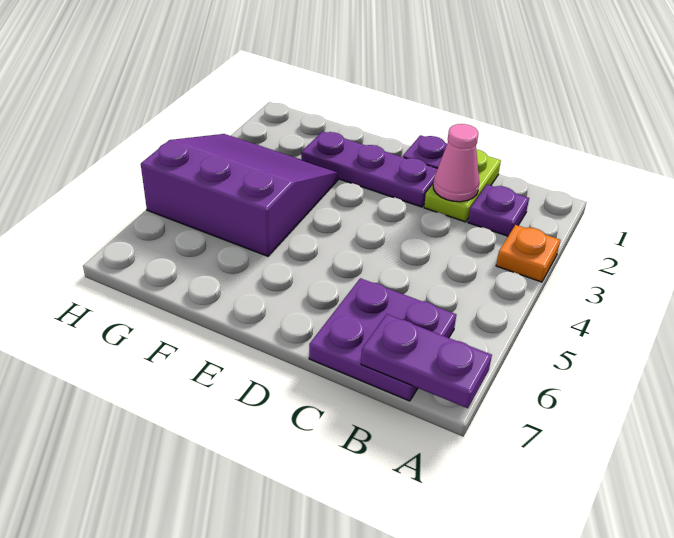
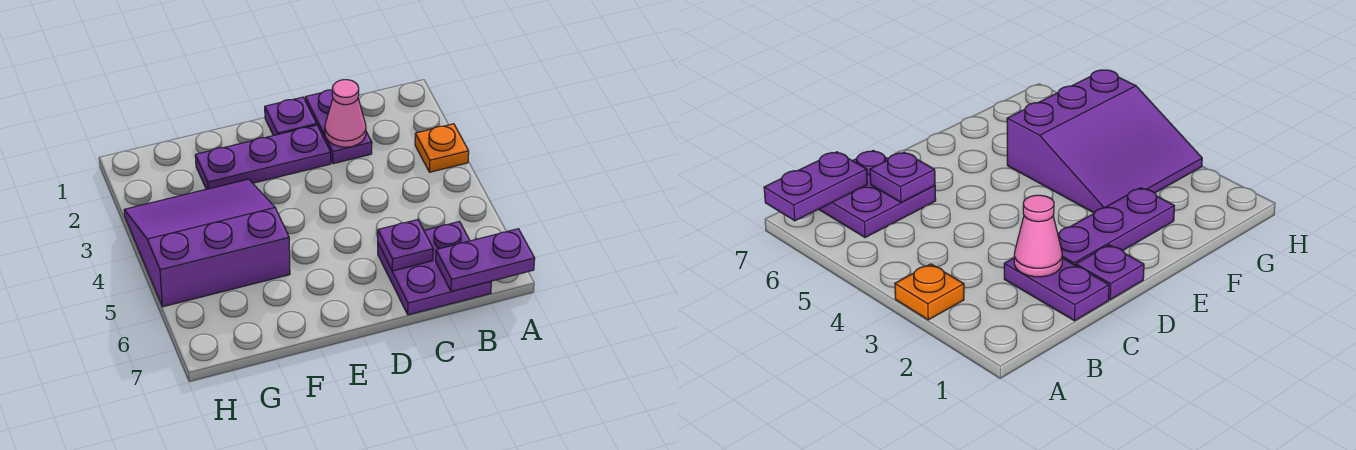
purple plate B2 level 1 -> purple plate C6 level 2
lime plate C1:C2 level 1 -> purple plate C1:C2 level 1

